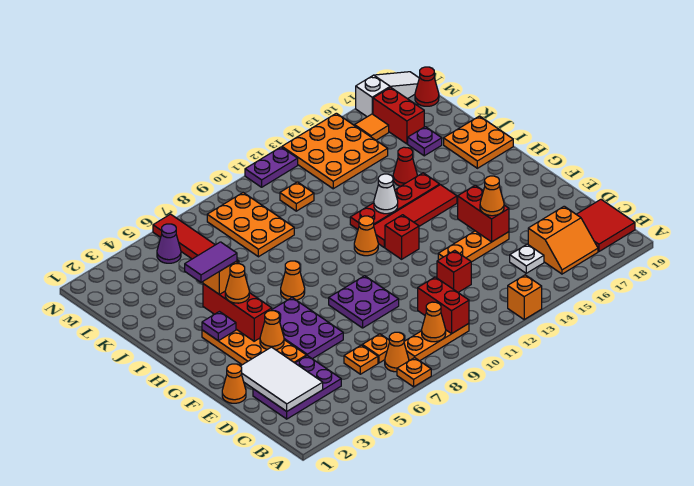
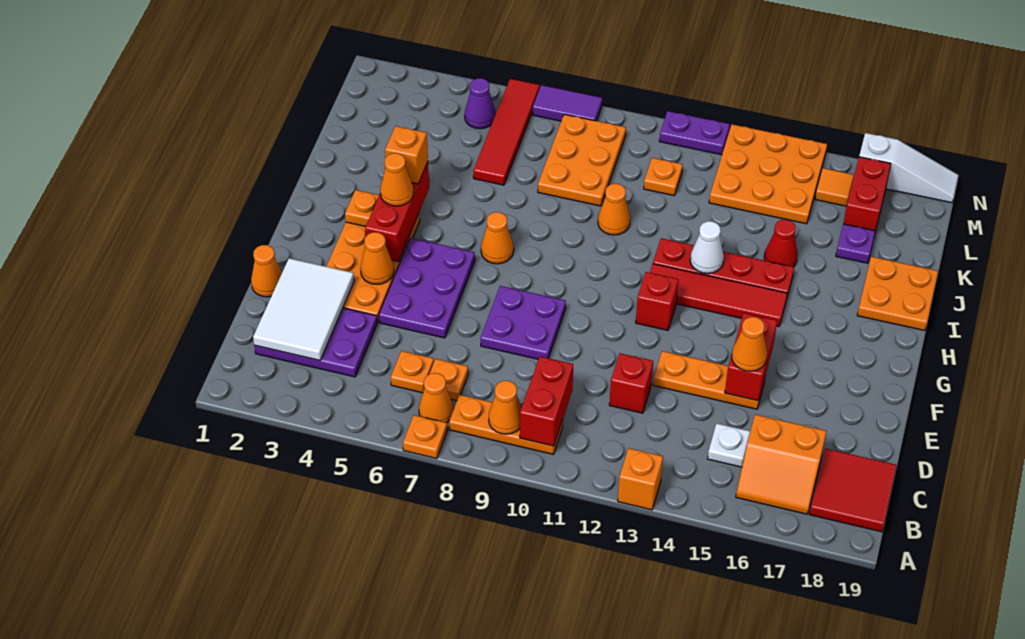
purple plate H3 level 2 -> orange plate H3 level 2
orange cone H11 level 1 -> orange cone J10 level 1
purple tile I3:I4 level 4 -> purple tile N7:N8 level 1
red cone M19 level 1 -> none

